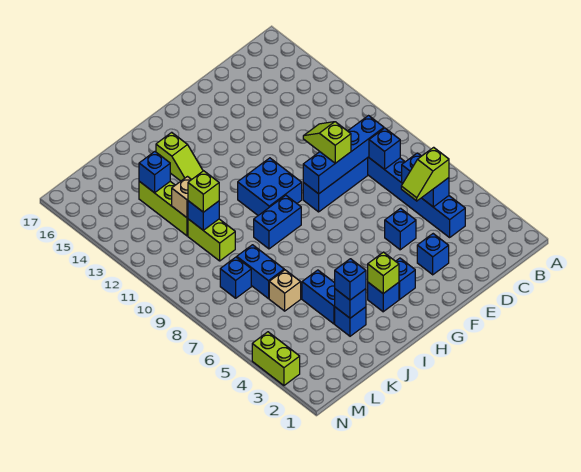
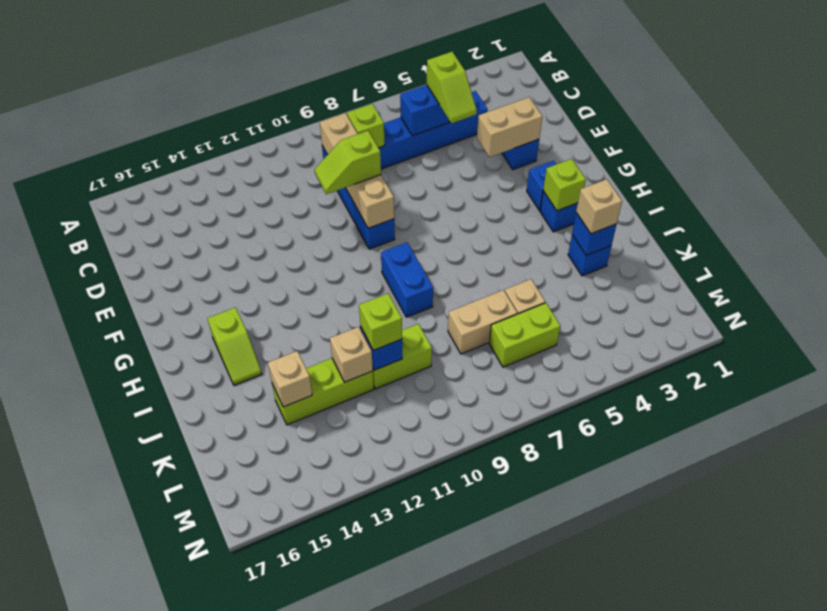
blue brick C8 level 2 -> lime brick C8 level 2
blue brick C9:F9 level 2 -> tan brick C9:F9 level 2
none -> tan brick E3:E4 level 2
blue brick E5 level 1 -> none
blue brick G10:H11 level 1 -> none
lime slope I14:I15 level 1 top 15 -> lime slope H15:I15 level 1 top H
blue brick J3 level 3 -> tan brick J3 level 3
blue brick J4:J5 level 1 -> none
blue brick K7:K8 level 1 -> tan brick K7:K8 level 1
blue brick K14 level 2 -> tan brick K14 level 2
blue brick L8 level 1 -> none
lime brick N3:N4 level 1 -> lime brick L6:L7 level 1

